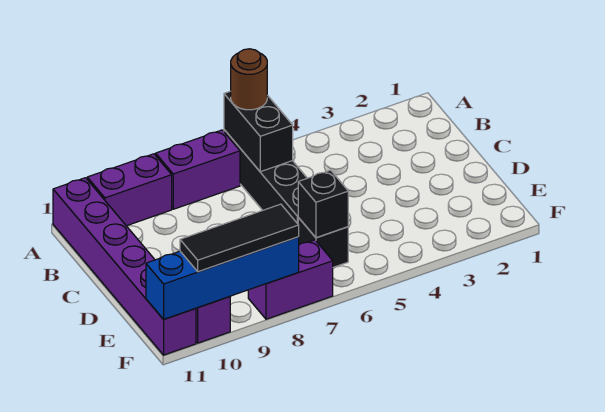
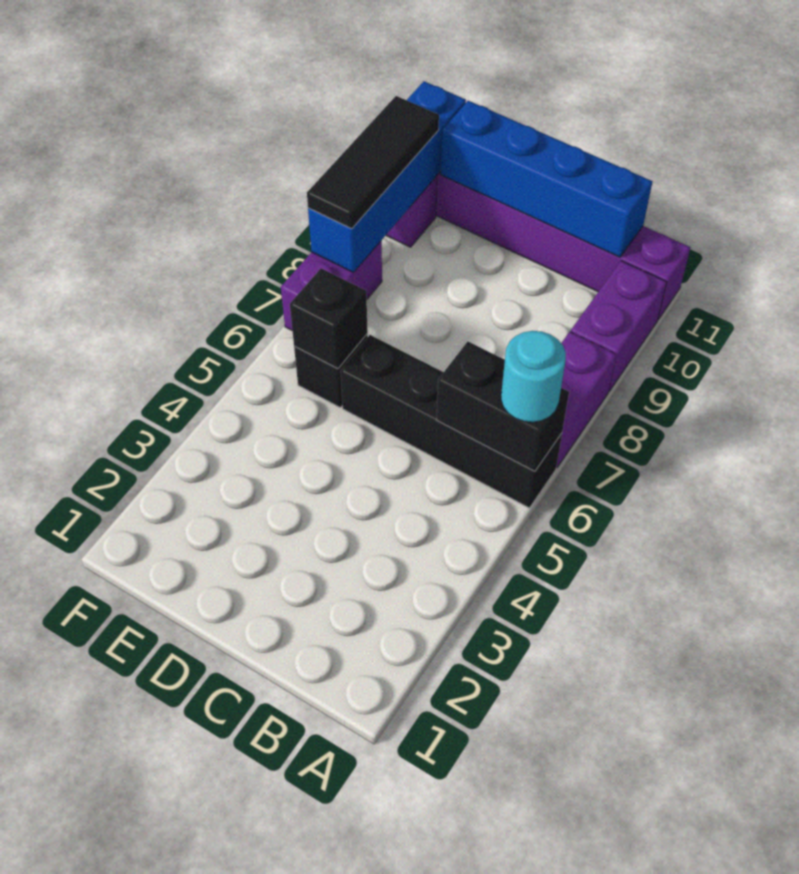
brown round brick A6 level 3 -> cyan round brick A6 level 3
none -> blue brick B11:E11 level 2

